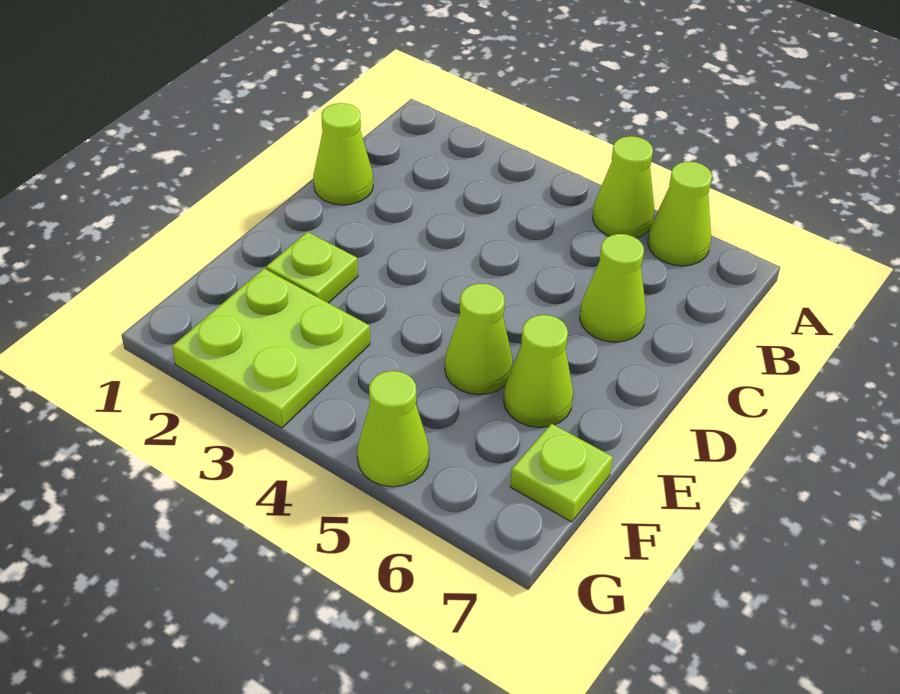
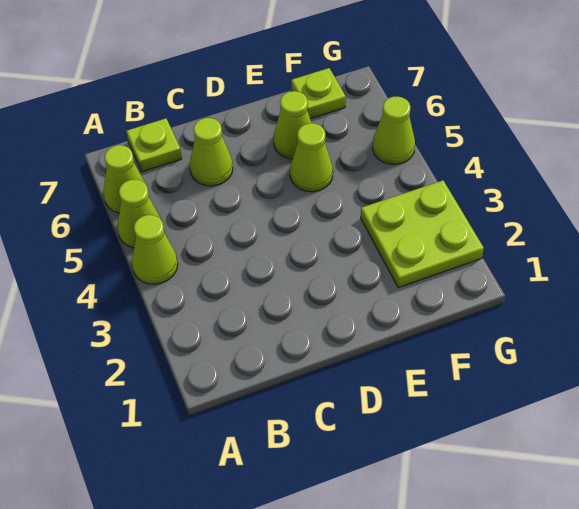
lime cone C1 level 1 -> lime cone A4 level 1
lime plate E2 level 1 -> lime plate B7 level 1

